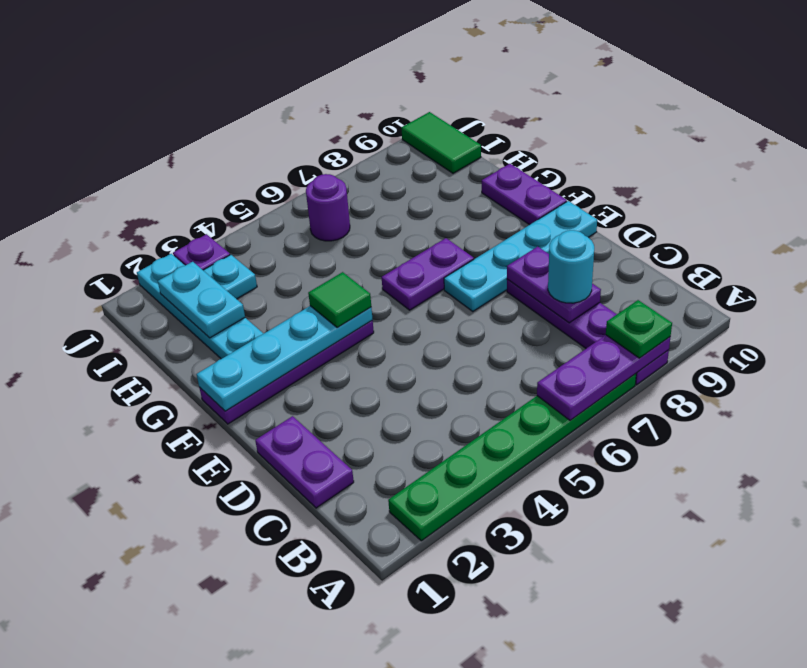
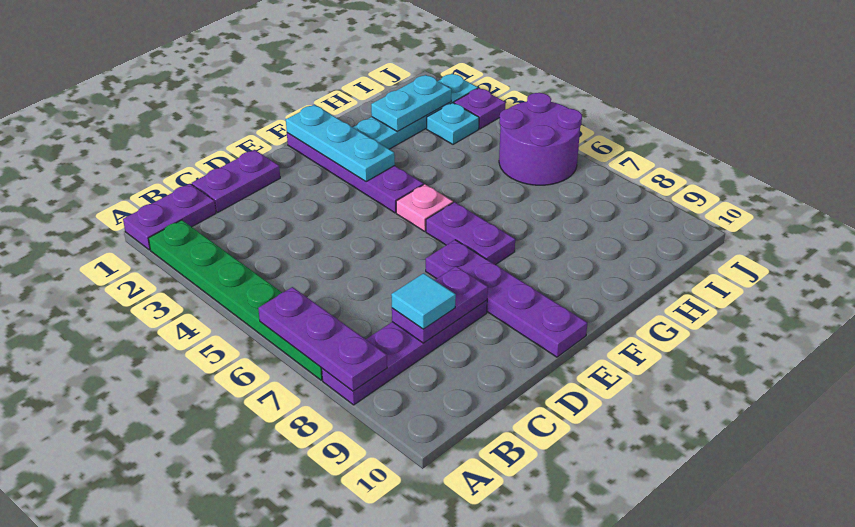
green plate A8 level 3 -> none
cyan round brick C8 level 3 -> cyan tile C8 level 3
cyan plate E7:E10 level 1 -> purple plate E7:E10 level 1
cyan plate F1:F4 level 2 -> cyan plate F1:F3 level 2
green tile F4 level 3 -> none
none -> pink plate F5 level 1
purple plate F10:G10 level 1 -> purple plate A1:B1 level 1
purple round brick I6 level 1 -> purple round brick I5:J6 level 1
green tile I10:J10 level 1 -> none

